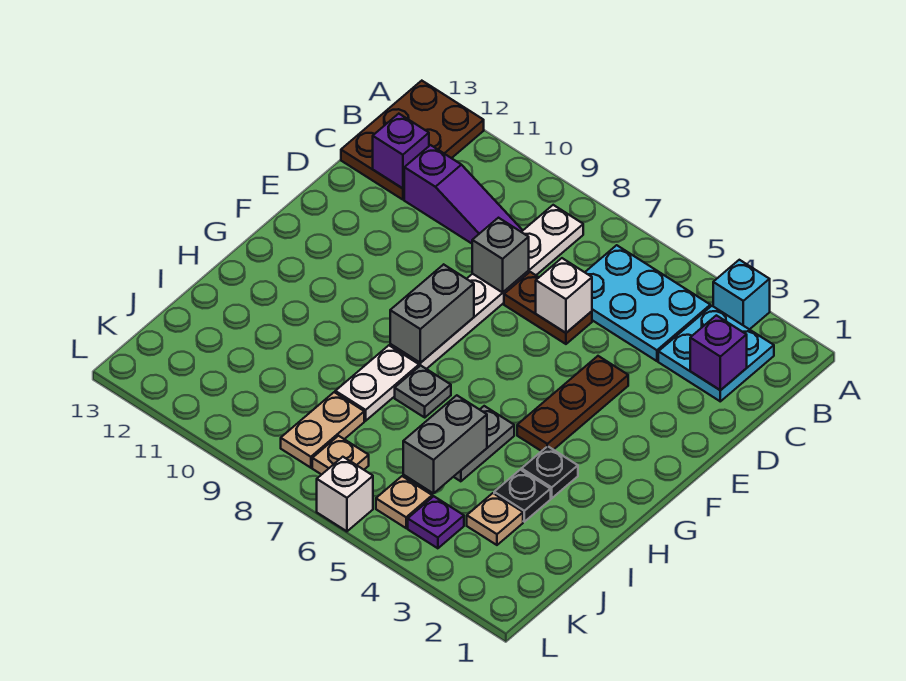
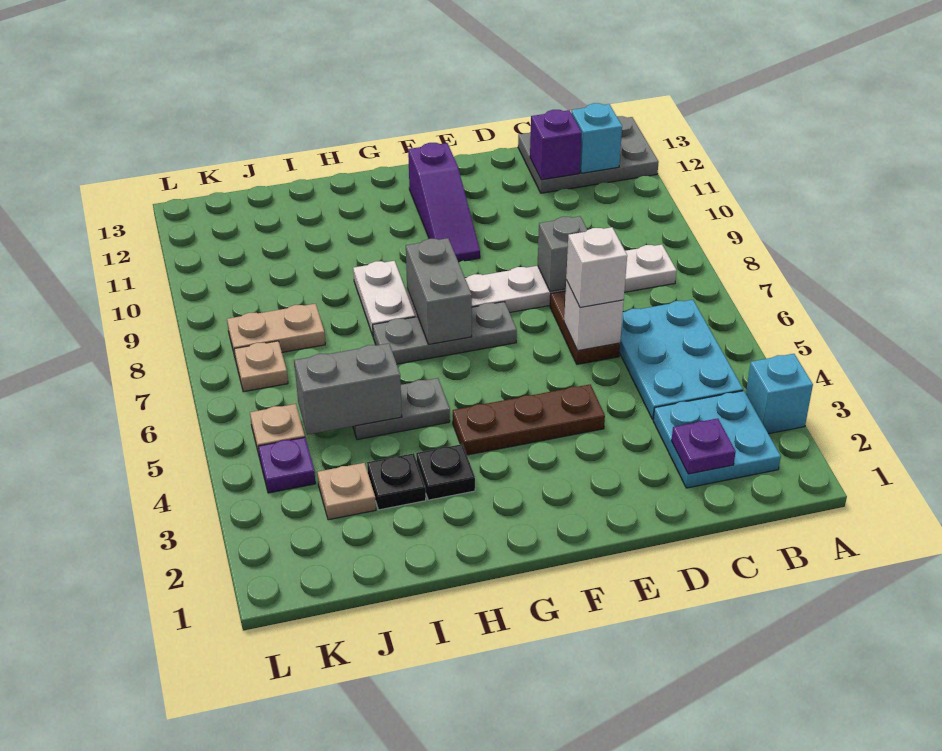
brown plate A12:C13 level 1 -> grey plate A12:C13 level 1
none -> cyan brick B12 level 2
purple brick C2 level 2 -> purple plate C2 level 2
purple slope C9:C11 level 1 top 11 -> purple slope F10:F12 level 1 top 12
grey brick F8:G8 level 2 -> grey brick G7:G8 level 2
grey plate H7 level 1 -> grey plate F7:H7 level 1
white plate H8:I8 level 1 -> white plate H8:H9 level 1
white brick L6 level 1 -> white brick D6 level 3

